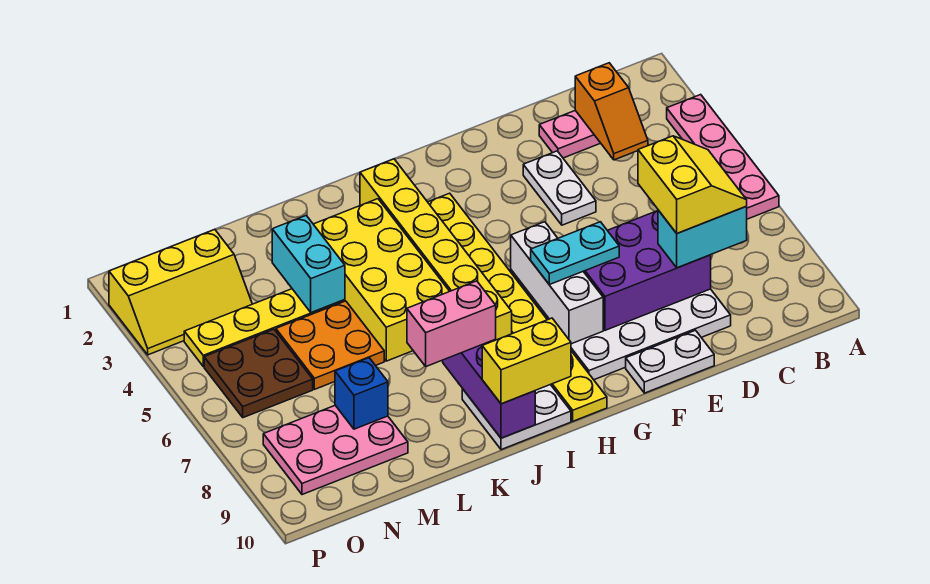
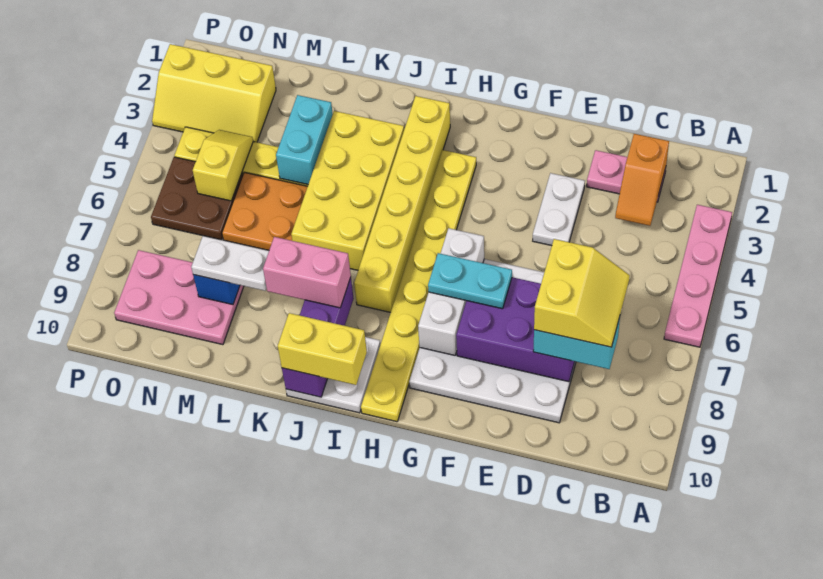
white plate E10:F10 level 1 -> white plate L8:M8 level 3
none -> yellow slope N4:N5 level 2 top 5

